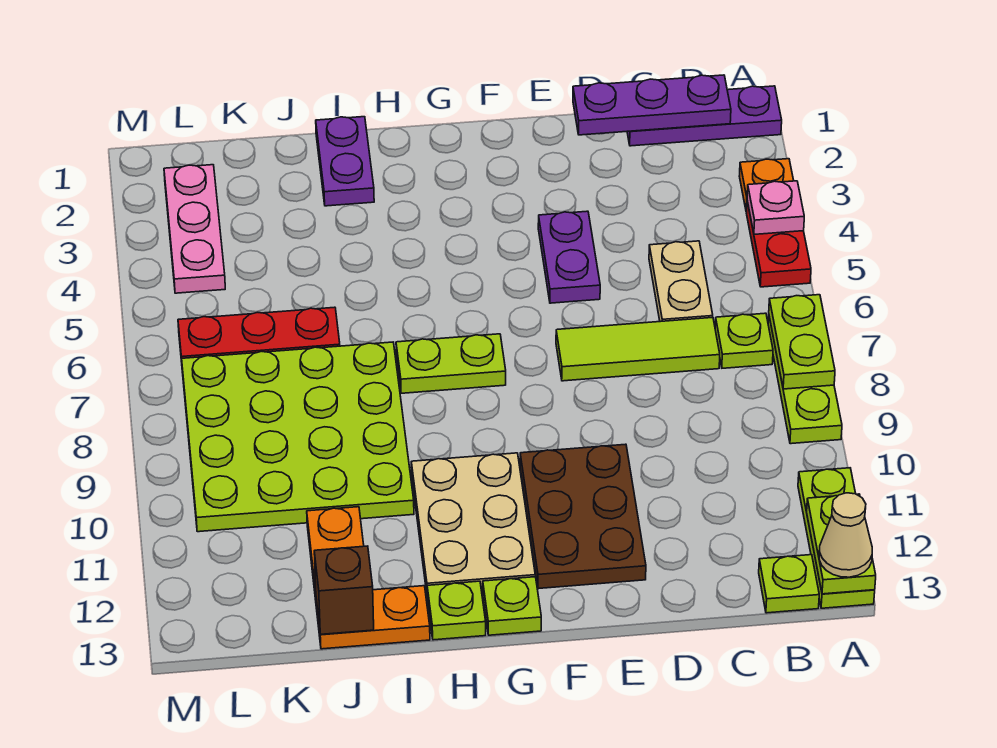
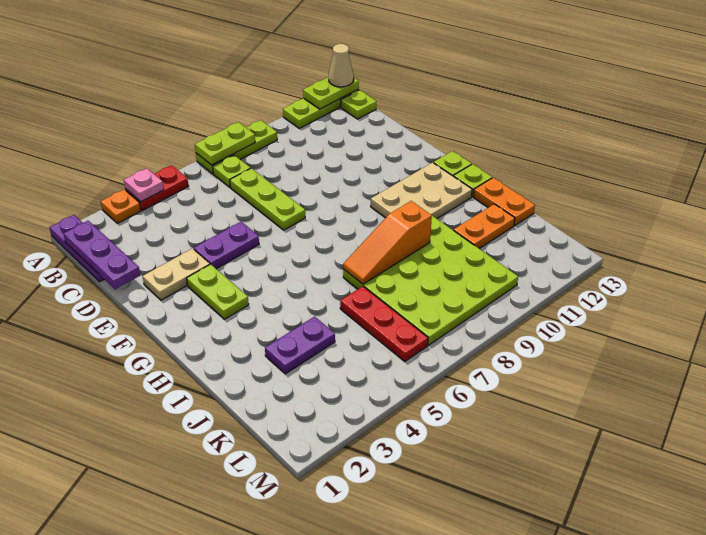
tan plate C5:C6 level 1 -> tan plate E2:E3 level 1
lime tile C7:E7 level 1 -> lime plate C7:E7 level 1
brown plate E10:F12 level 1 -> none
lime plate G7:H7 level 1 -> lime plate F3:G3 level 1
purple plate I1:I2 level 1 -> purple plate J3:J4 level 1
none -> orange slope I7:I9 level 2 top 9
brown brick J13 level 2 -> none
pink plate L2:L4 level 1 -> none

